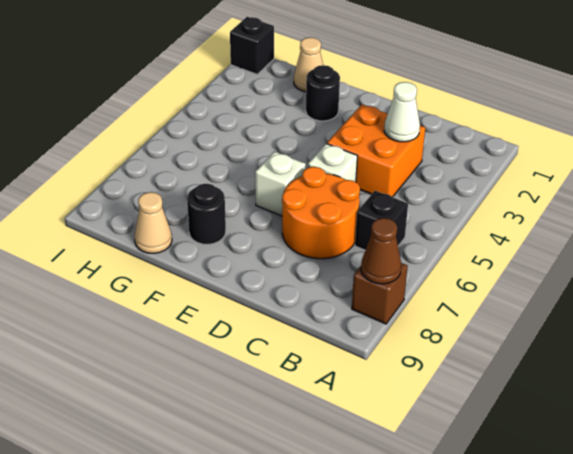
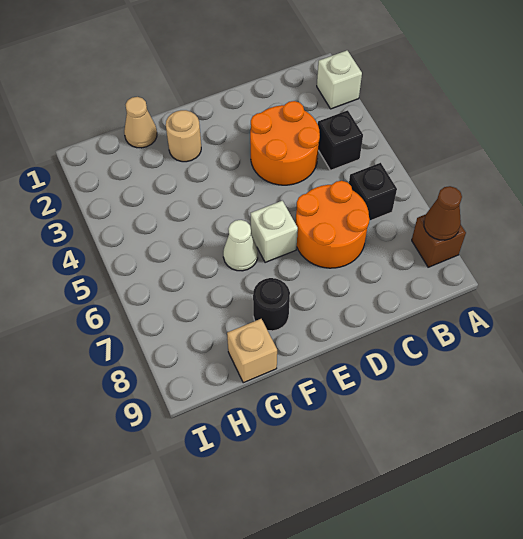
orange brick C3:D4 level 1 -> orange round brick C3:D4 level 1
white cone C3 level 2 -> white cone F6 level 1
white brick D5 level 1 -> white brick A2 level 1
black round brick F2 level 1 -> tan round brick F2 level 1
tan cone G9 level 1 -> tan brick G9 level 1
black brick I1 level 1 -> black brick B4 level 1

